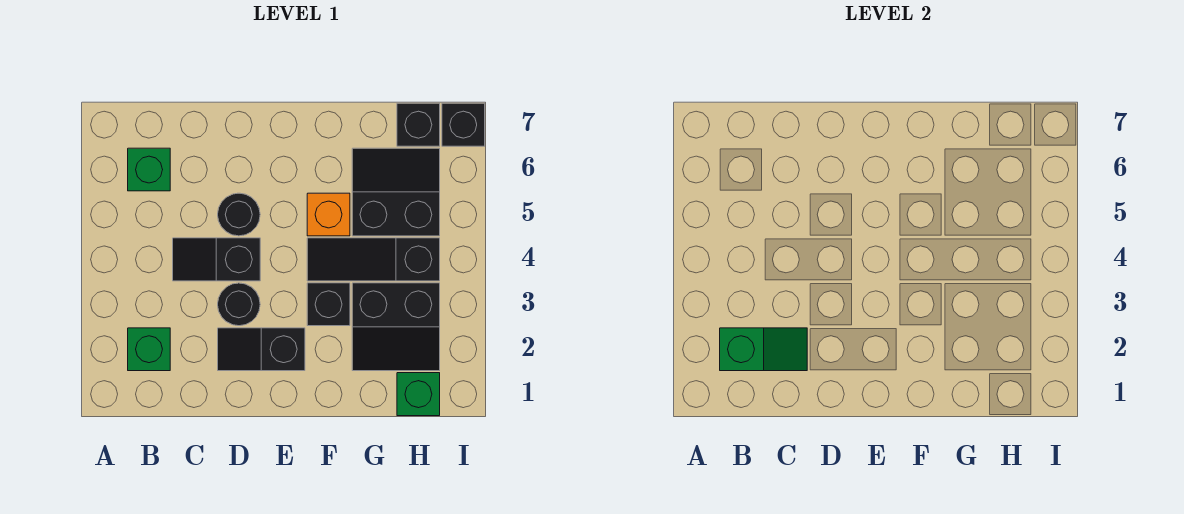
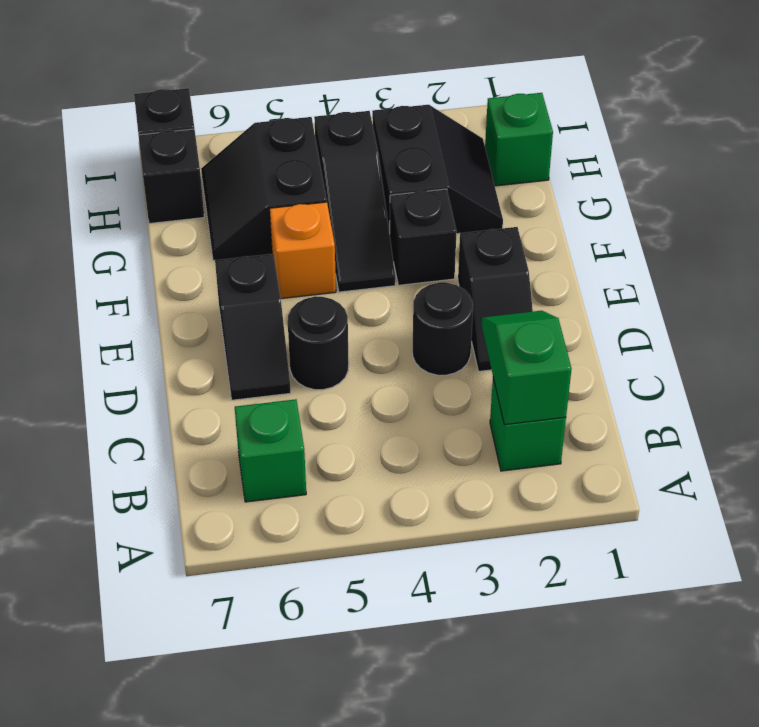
black slope C4:D4 level 1 top D -> black slope D6:E6 level 1 top E

